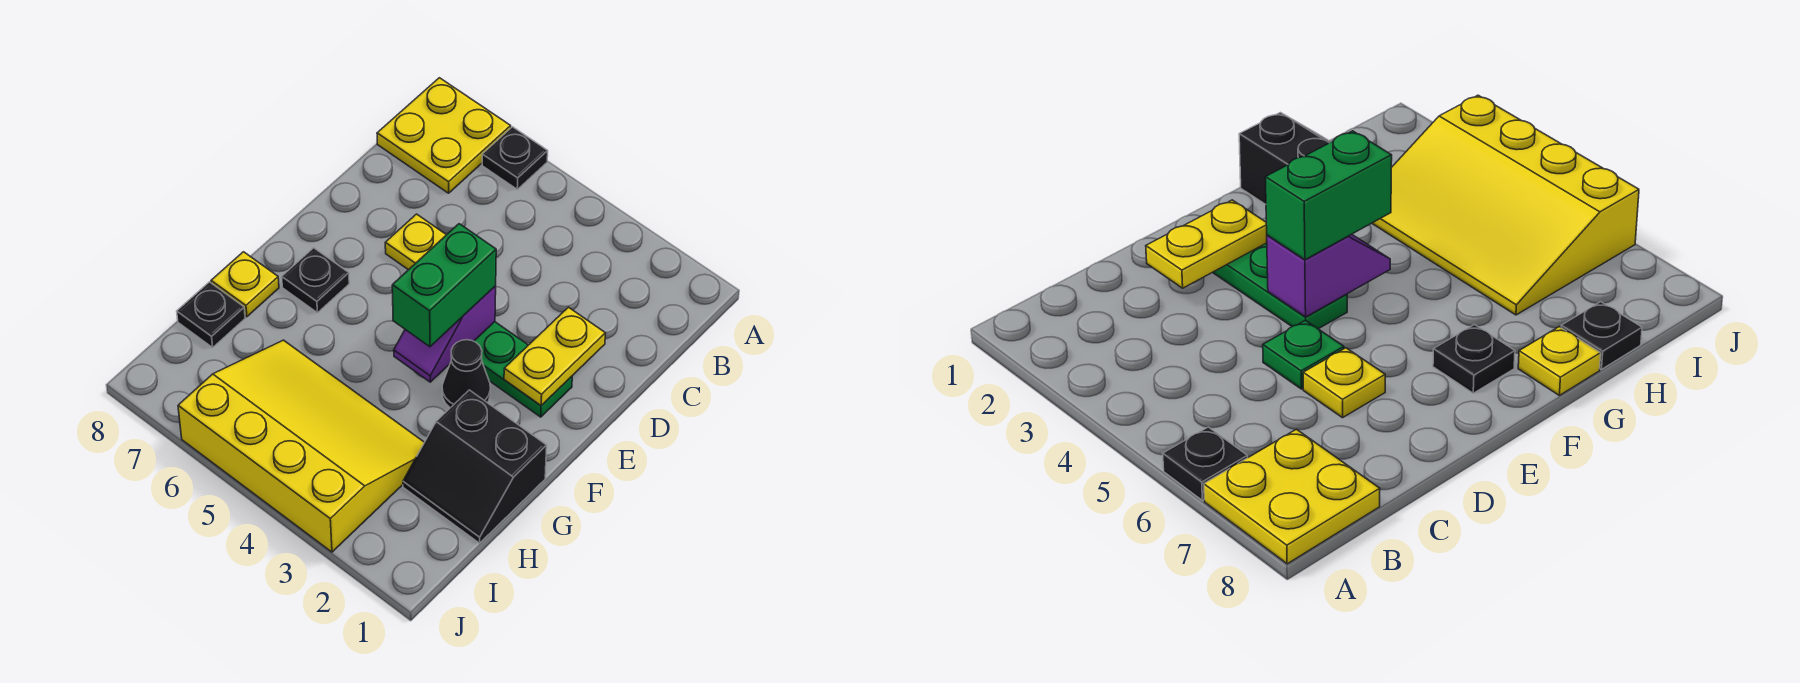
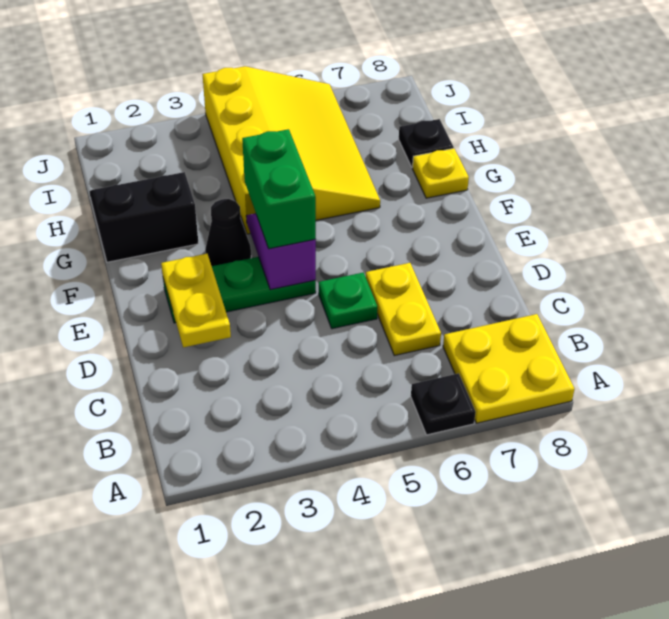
yellow plate D6 level 1 -> yellow plate C6:D6 level 1
black plate F7 level 1 -> none
yellow slope H3:J6 level 1 top J -> yellow slope G4:J6 level 1 top 4

